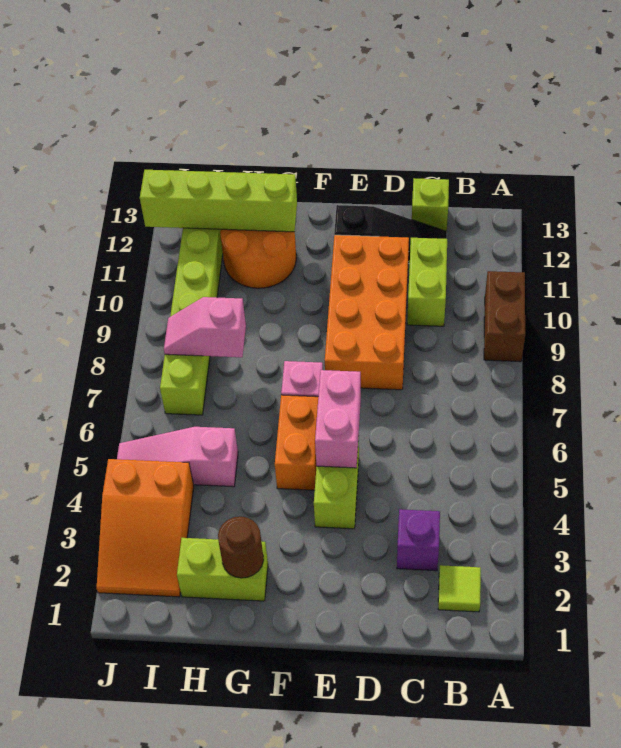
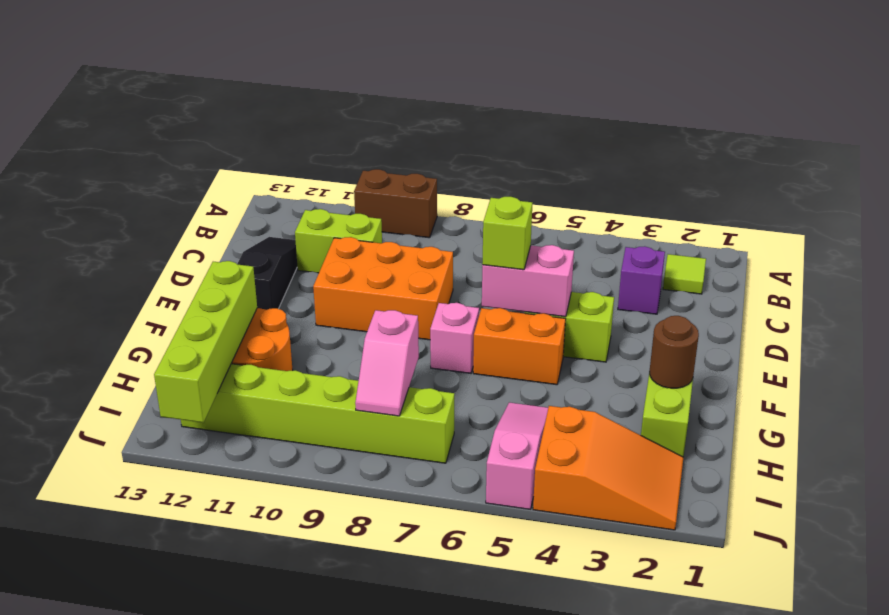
lime brick C13 level 1 -> lime brick E6 level 3
orange brick D8:E11 level 1 -> orange brick D8:E10 level 1
pink slope H5:J5 level 1 top H -> pink slope H5:J5 level 1 top J

